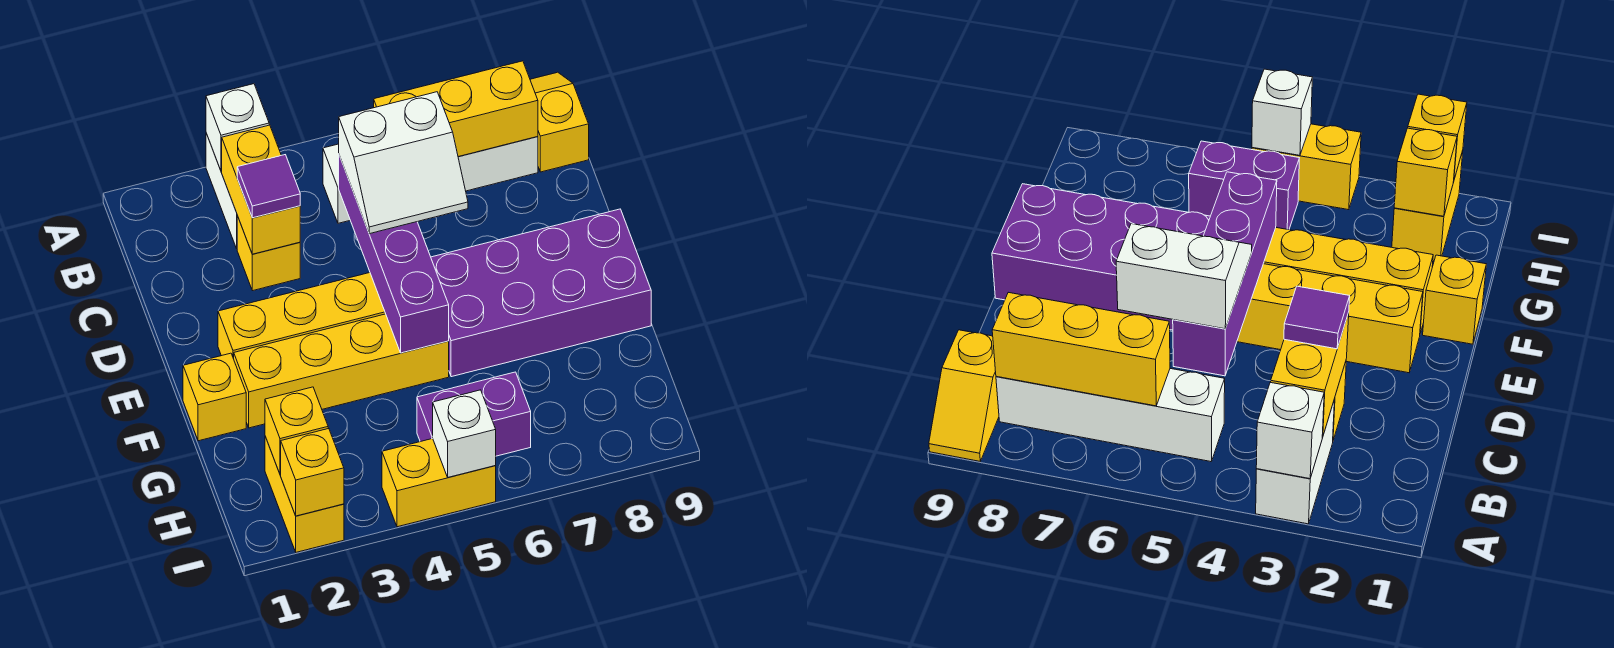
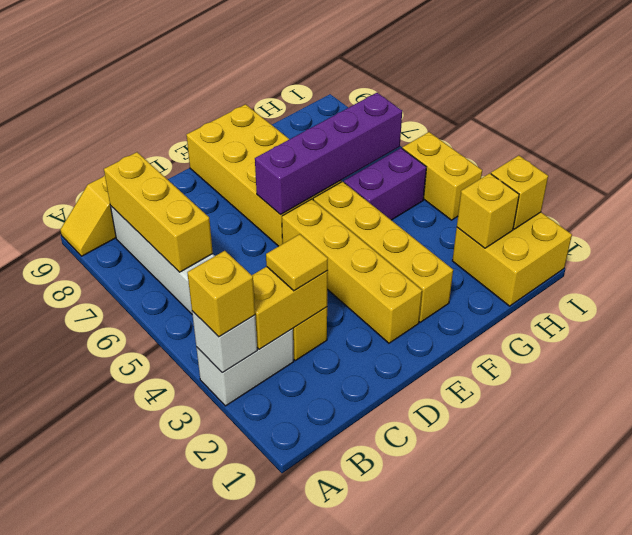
purple tile C3 level 3 -> yellow tile C3 level 3
purple brick C5:F5 level 2 -> purple brick E6:H6 level 2
white slope C5:D6 level 3 top C -> none
purple brick E6:F9 level 1 -> yellow brick E6:F9 level 1
yellow brick F1 level 1 -> yellow brick A3 level 3
yellow brick H2:I2 level 1 -> yellow brick H1:I2 level 1
purple brick H5:H6 level 1 -> purple brick G5:H5 level 1
white brick I5 level 2 -> none

